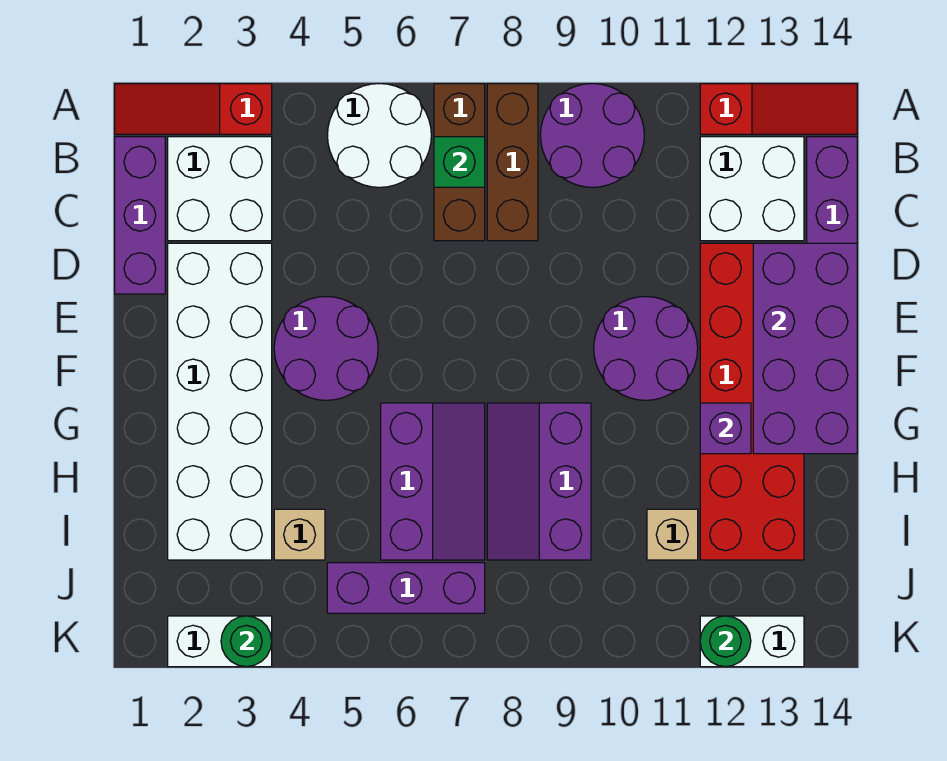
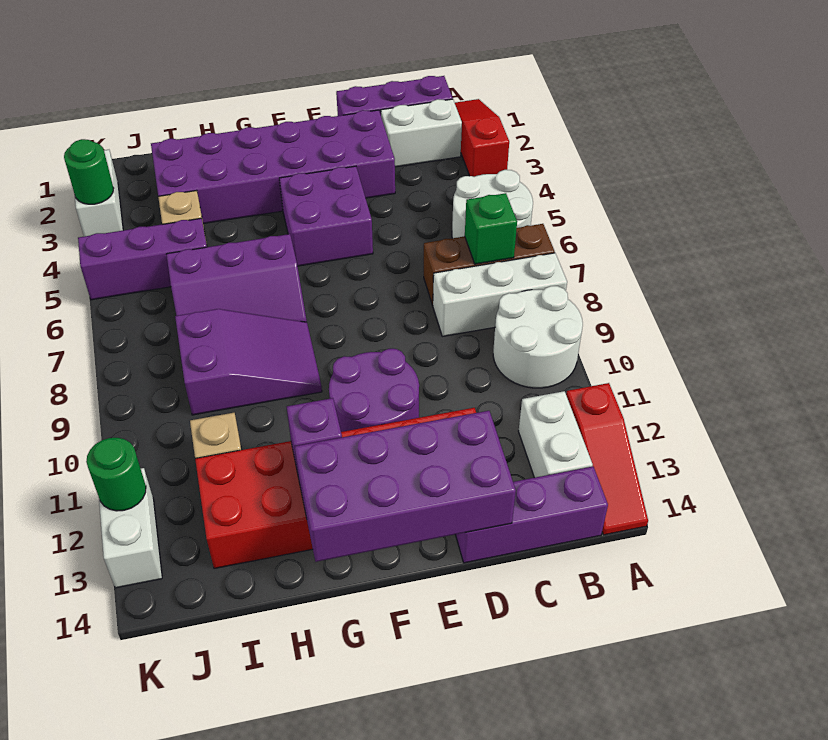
brown brick A8:C8 level 1 -> white brick A8:C8 level 1
purple round brick A9:B10 level 1 -> white round brick A9:B10 level 1
white brick B2:C3 level 1 -> white brick B2:C2 level 1
white brick B12:C13 level 1 -> white brick B12:B13 level 1
white brick D2:I3 level 1 -> purple brick D2:I3 level 1
purple round brick E4:F5 level 1 -> purple brick E4:F5 level 1
purple slope G8:I9 level 1 top 9 -> purple slope G8:I9 level 1 top I
purple brick J5:J7 level 1 -> purple brick I5:K5 level 1

